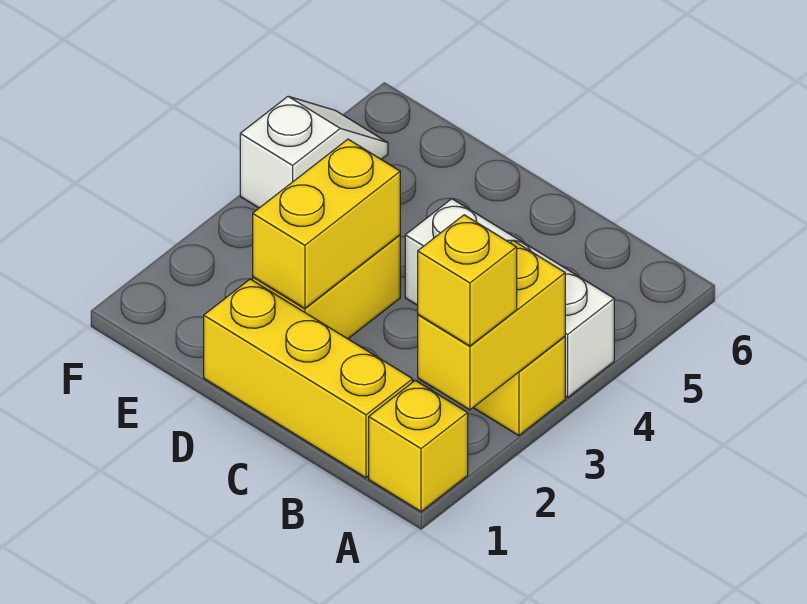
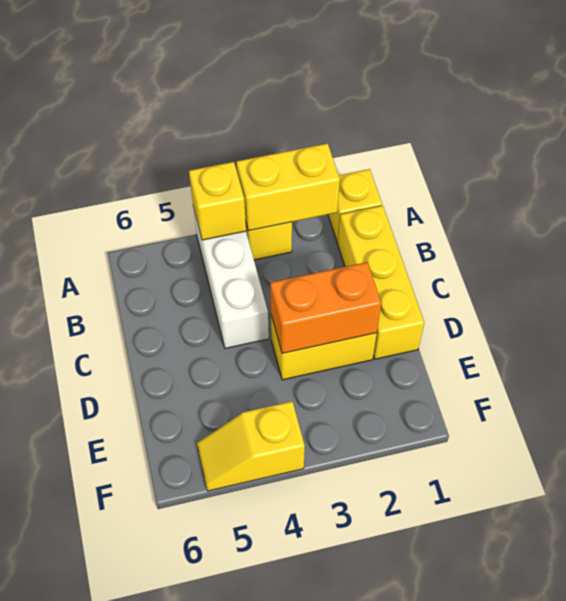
yellow brick A2 level 3 -> yellow brick A4 level 2
yellow brick D2:D3 level 2 -> orange brick D2:D3 level 2
white slope F4:F5 level 1 top 4 -> yellow slope F4:F5 level 1 top 4

